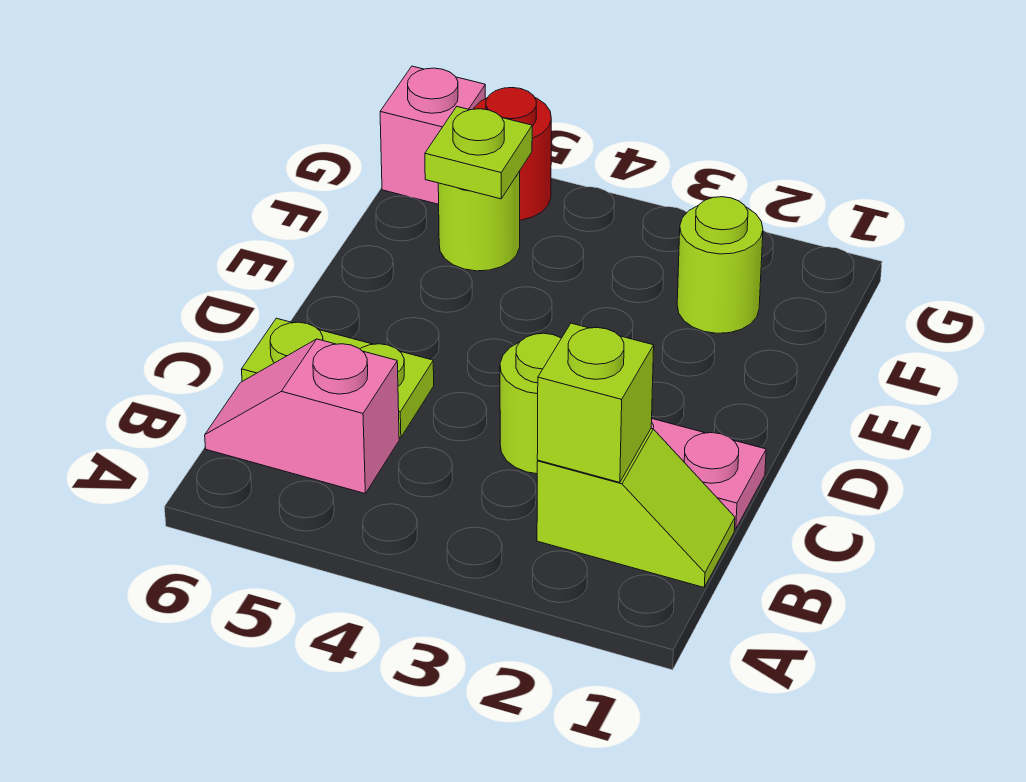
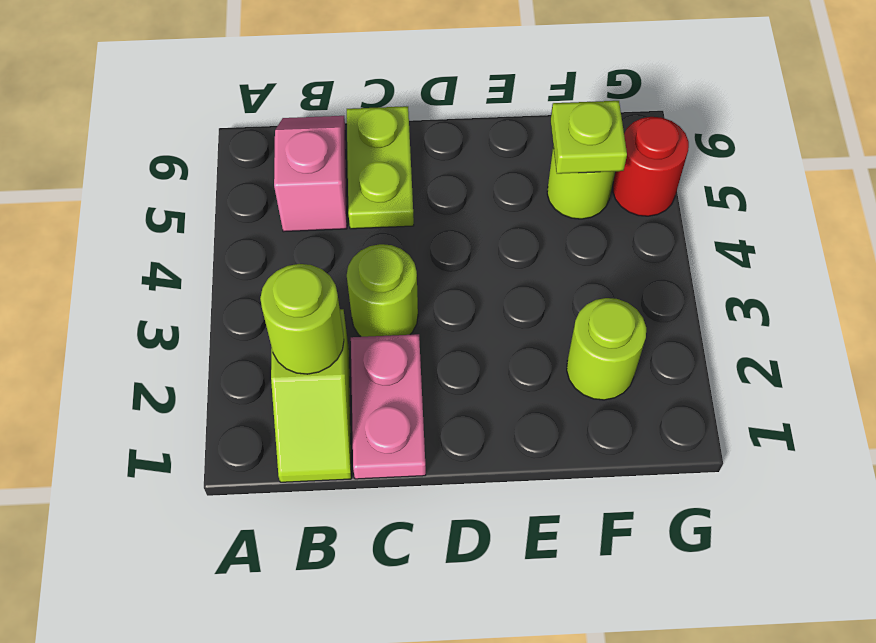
lime brick B2 level 2 -> lime round brick B2 level 2
pink brick G6 level 1 -> none

